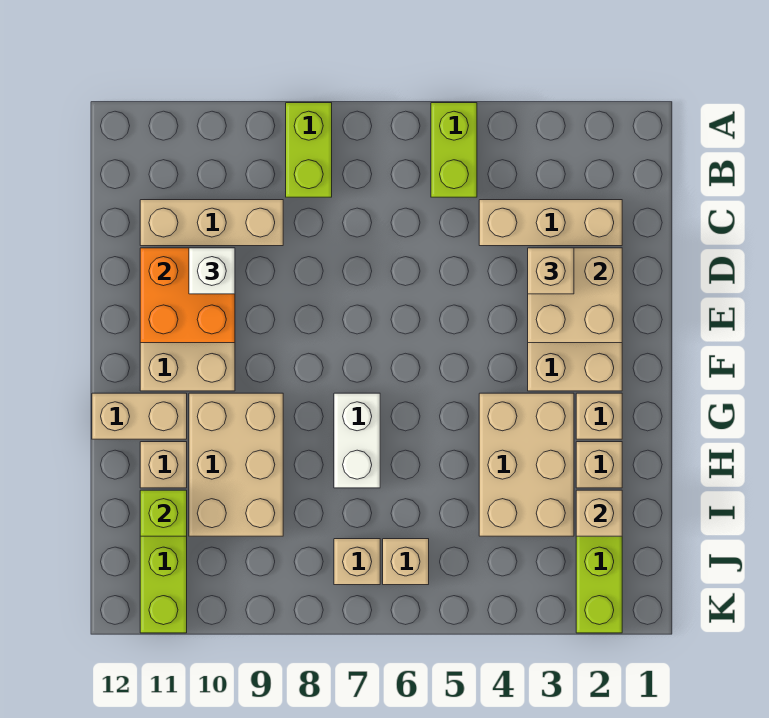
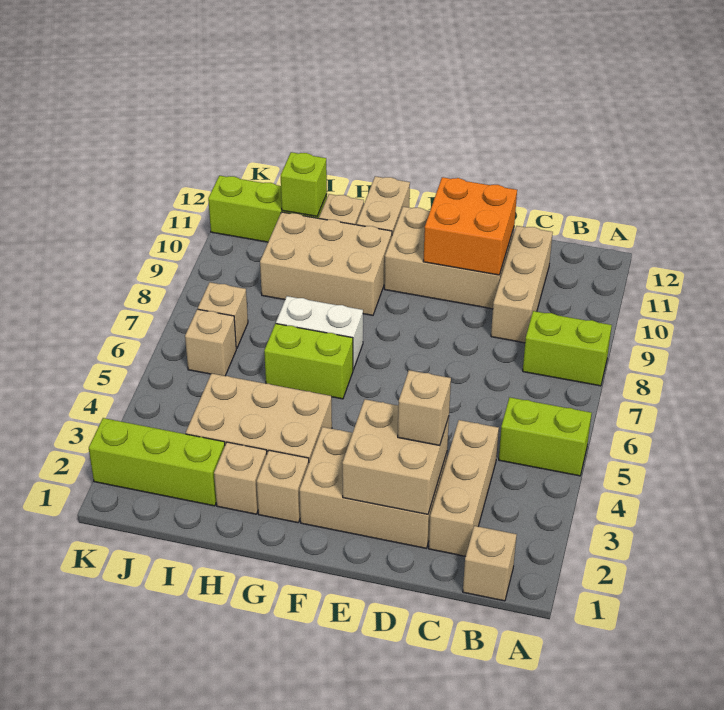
white brick D10 level 3 -> none
none -> lime brick G6:H6 level 1
tan brick I2 level 2 -> tan brick B1 level 1

